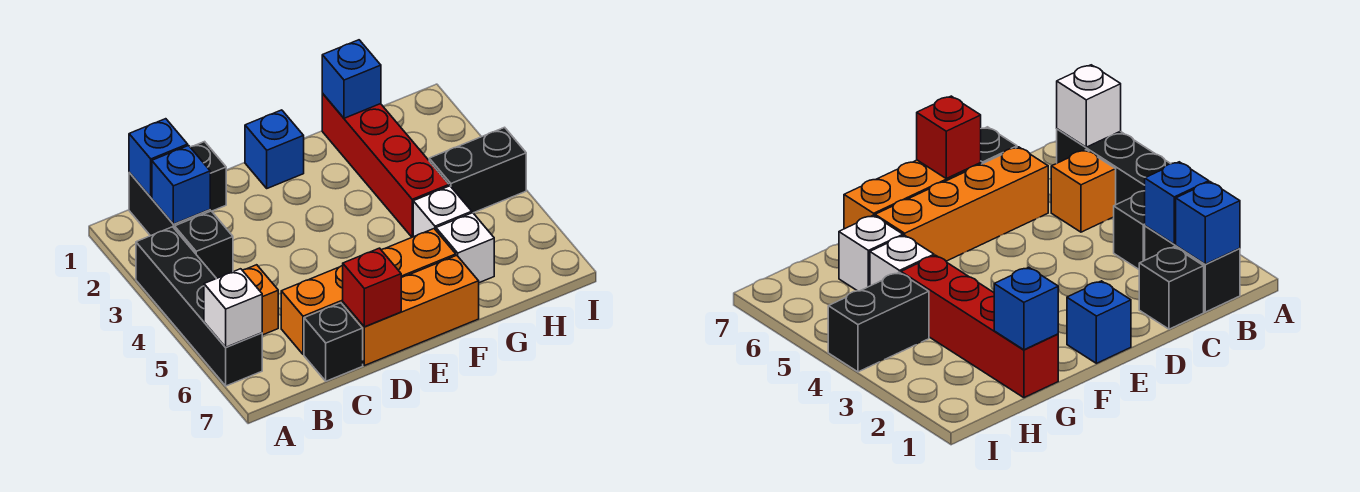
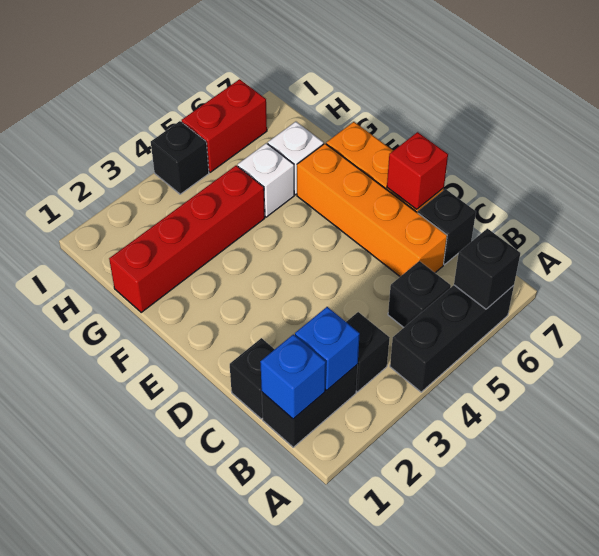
black brick A3:A6 level 1 -> black brick A4:A6 level 1
white brick A6 level 2 -> black brick A6 level 2
orange brick B5 level 1 -> black brick B5 level 1
blue brick E1 level 1 -> none
blue brick G1 level 2 -> none
black brick H4:I4 level 1 -> black brick I4 level 1
none -> red brick I5:I6 level 1

